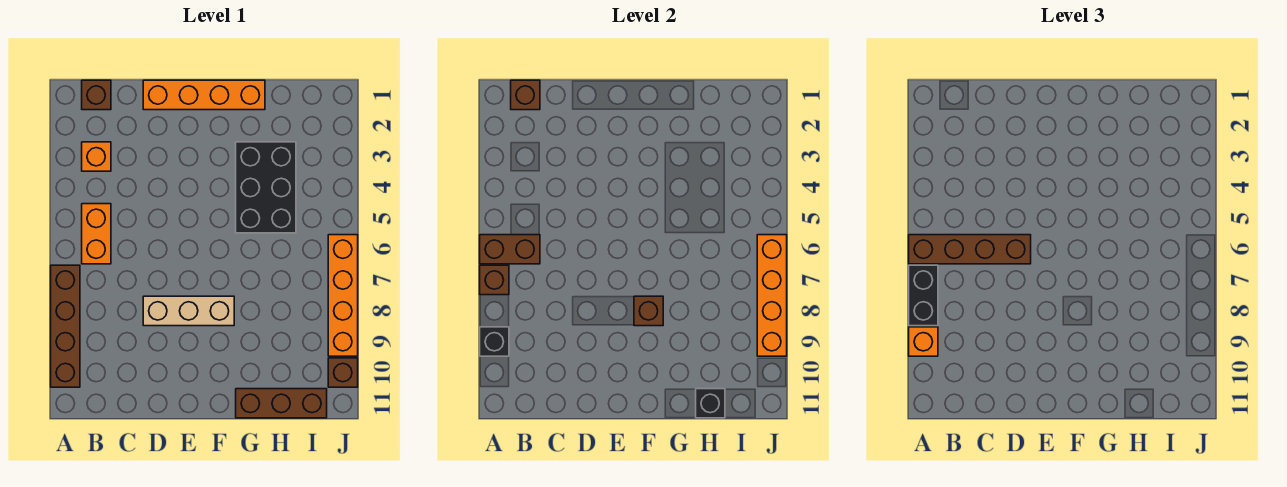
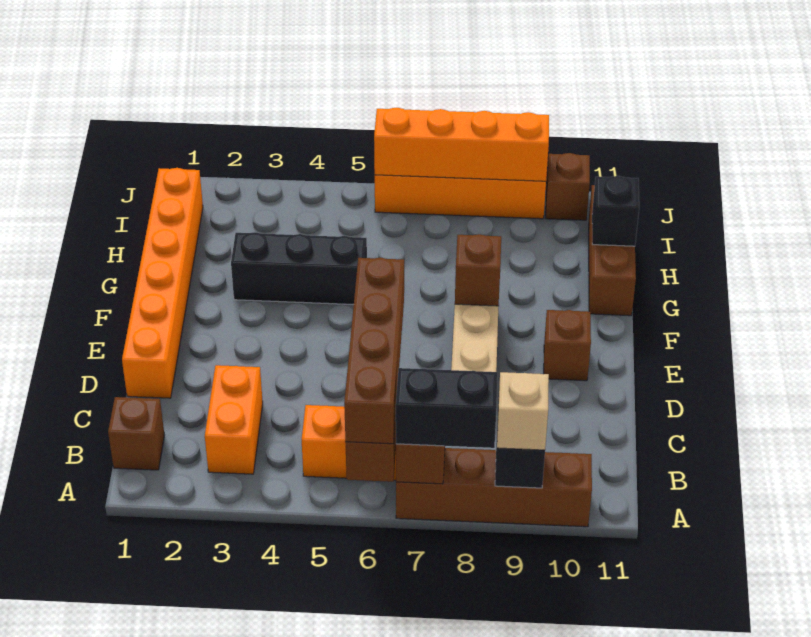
orange brick A9 level 3 -> tan brick A9 level 3
brown brick B1 level 2 -> brown brick E10 level 1
orange brick B3 level 1 -> orange brick B3:C3 level 1
orange brick D1:G1 level 1 -> orange brick D1:I1 level 1
black brick G3:H5 level 1 -> black brick G3:G5 level 1

